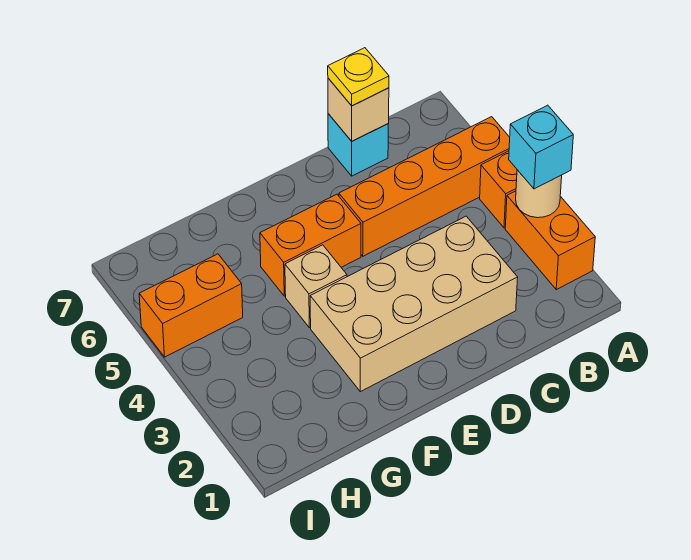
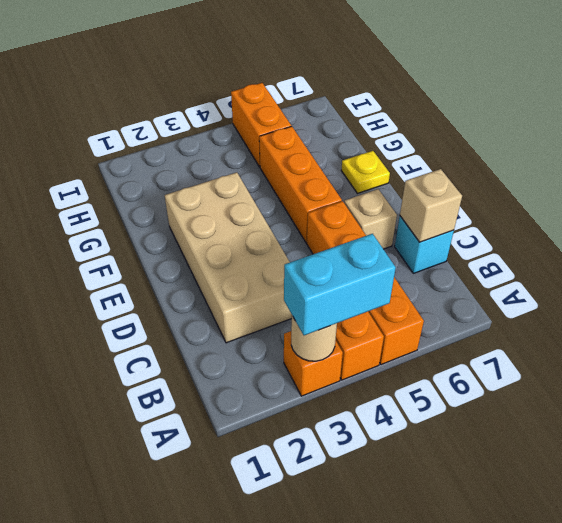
orange brick A2:A3 level 1 -> orange brick A3 level 1
cyan brick A3 level 3 -> cyan brick A3:A4 level 3
yellow plate C7 level 3 -> yellow plate F7 level 1
orange brick E5:F5 level 1 -> orange brick E5:G5 level 1
tan brick F4 level 1 -> tan brick D6 level 1

